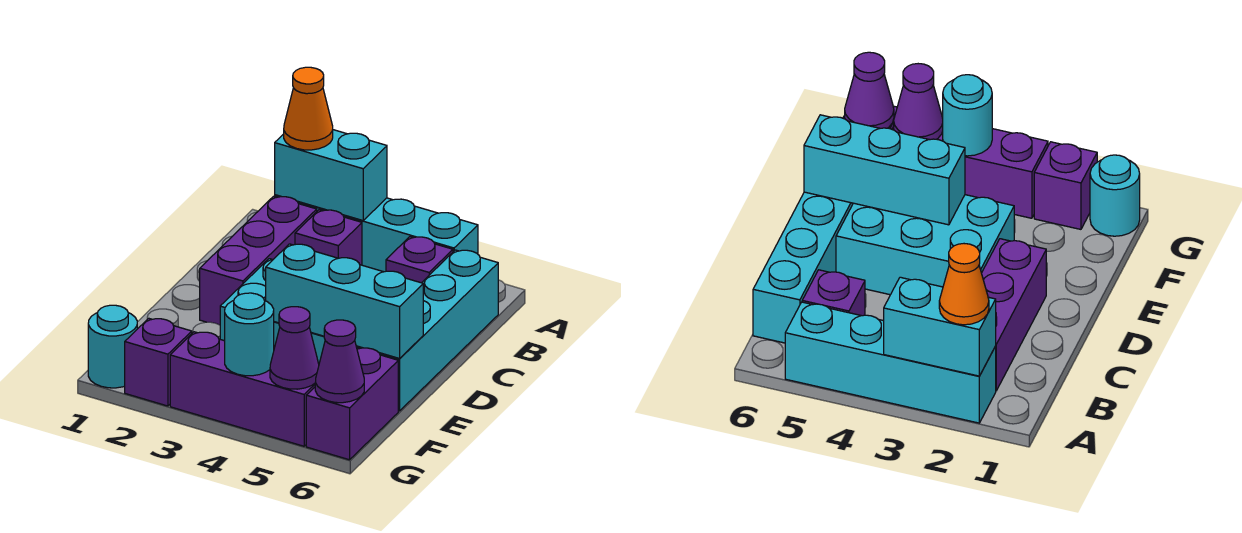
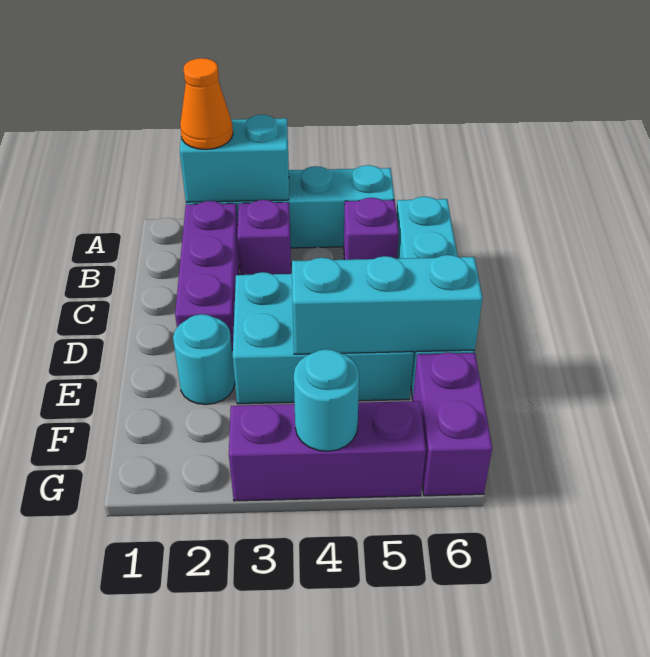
cyan round brick G1 level 1 -> cyan round brick E2 level 1
purple brick G2 level 1 -> none
purple cone G5 level 2 -> none
purple cone G6 level 2 -> none

